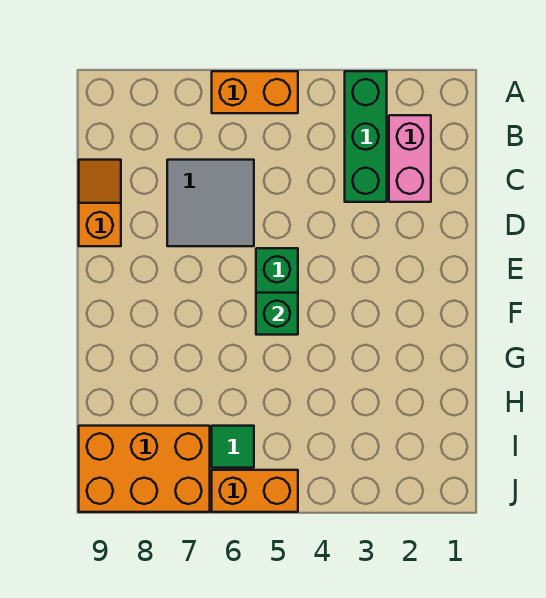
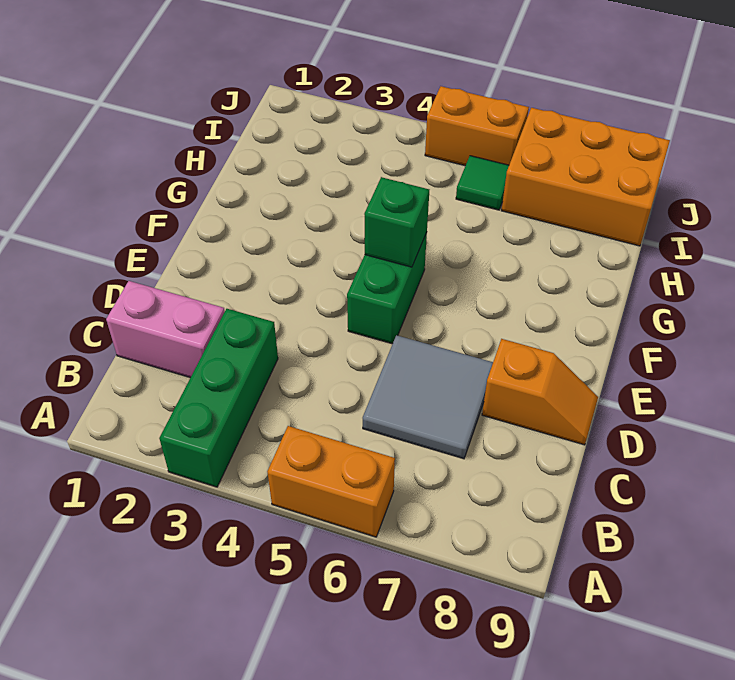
pink brick B2:C2 level 1 -> pink brick C1:C2 level 1
orange slope C9:D9 level 1 top D -> orange slope D8:D9 level 1 top 8

